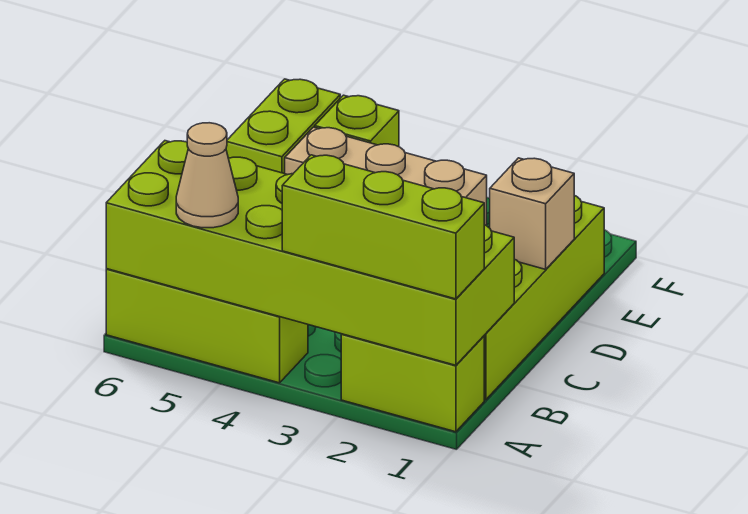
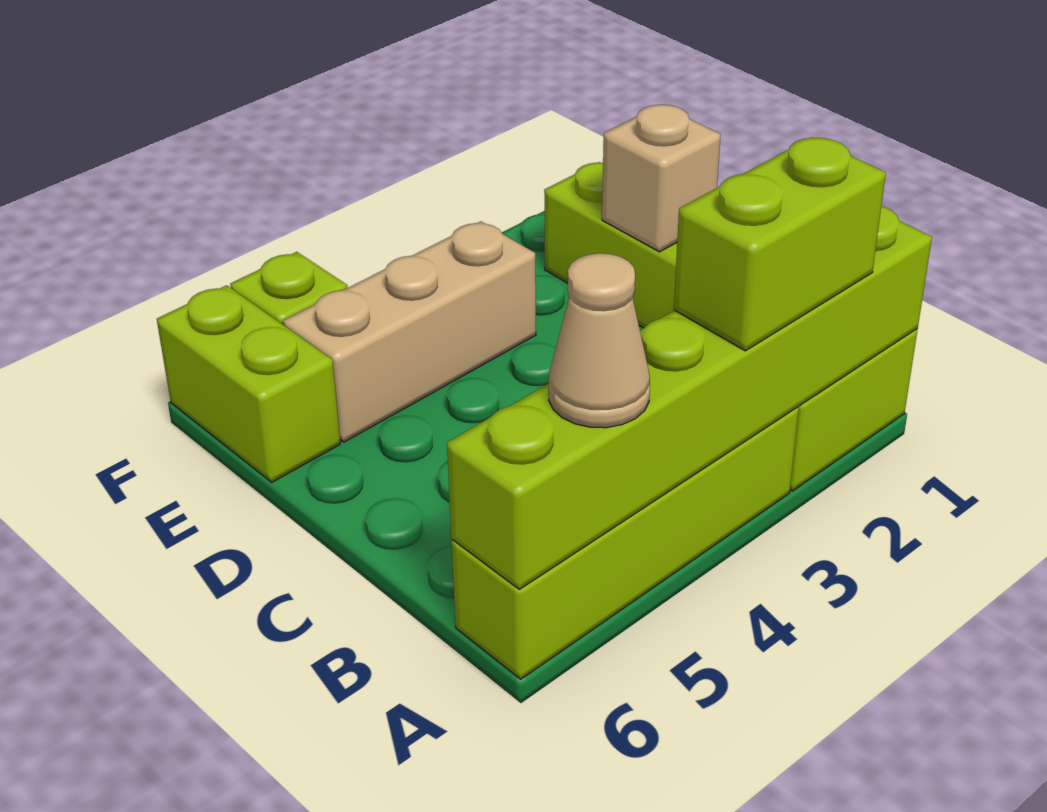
lime brick A1:B6 level 2 -> lime brick A1:A6 level 2
lime brick A1:A3 level 3 -> lime brick A2:A3 level 3
lime brick A4:A6 level 1 -> lime brick A3:A6 level 1

